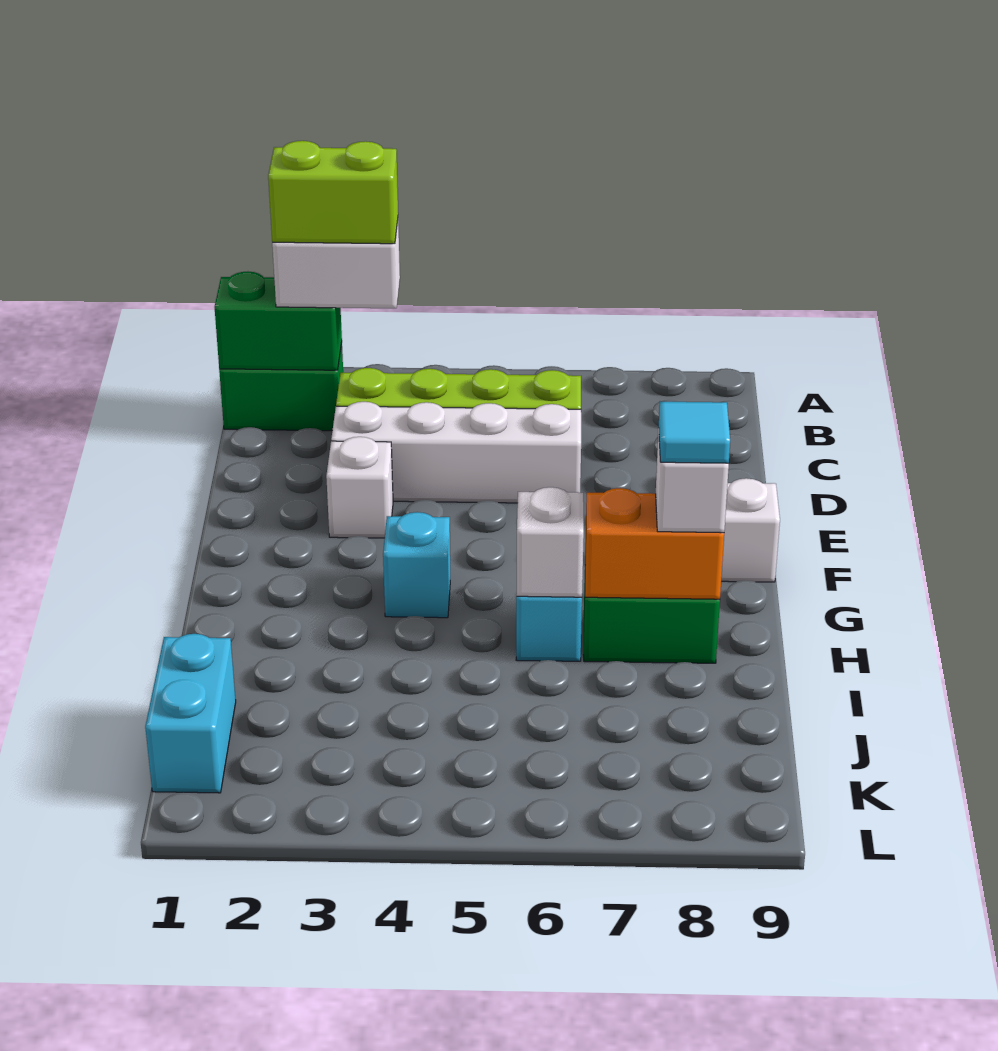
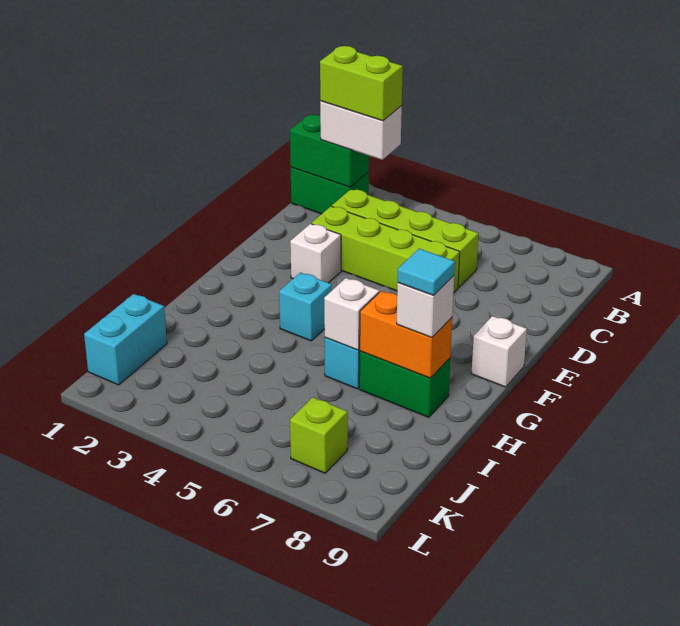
white brick D3:D6 level 1 -> lime brick D3:D6 level 1
none -> lime brick K7 level 1

